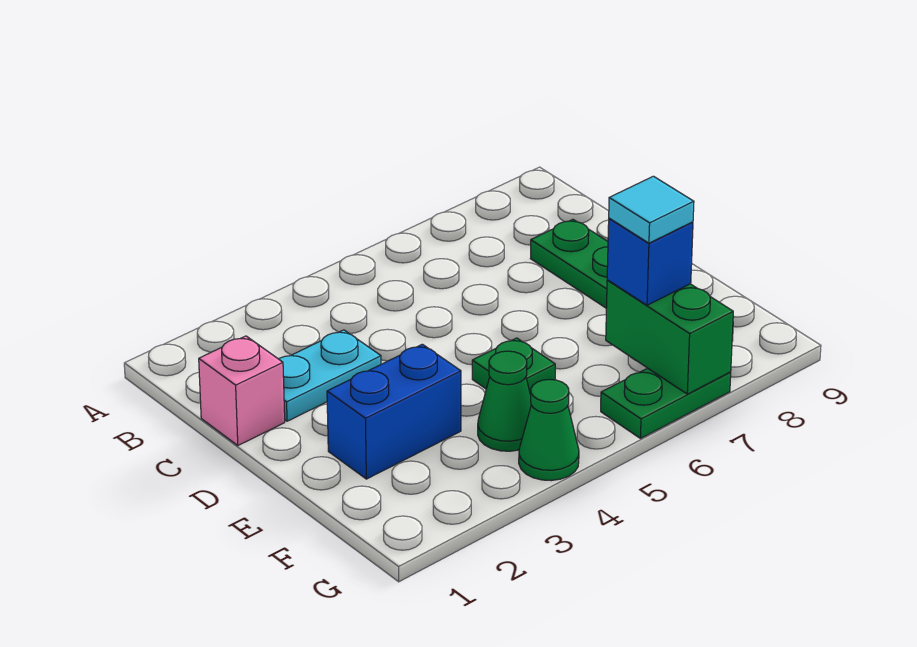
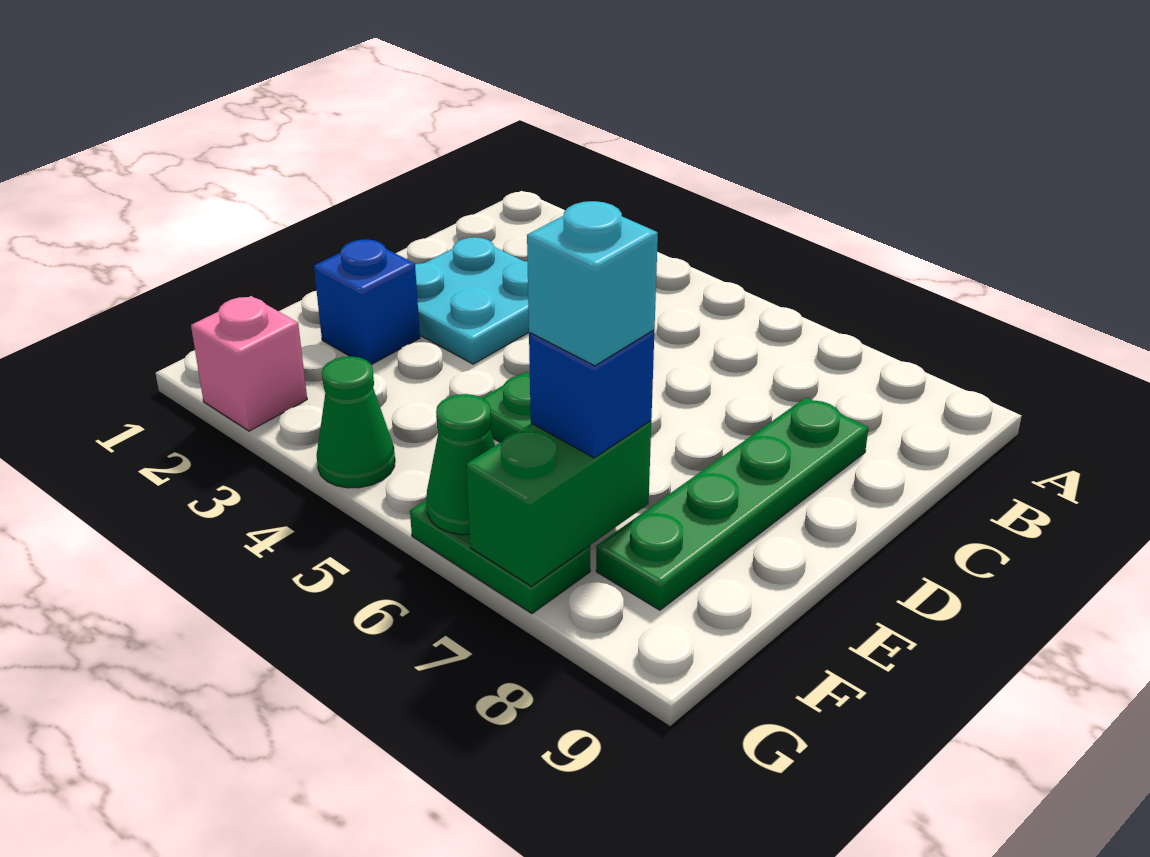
pink brick C1 level 1 -> pink brick G2 level 1
cyan plate C2:C3 level 1 -> cyan plate C2:D3 level 1
blue brick E2:E3 level 1 -> blue brick E2 level 1
green cone F4 level 1 -> green cone G6 level 2
cyan tile F7 level 4 -> cyan brick F7 level 4

